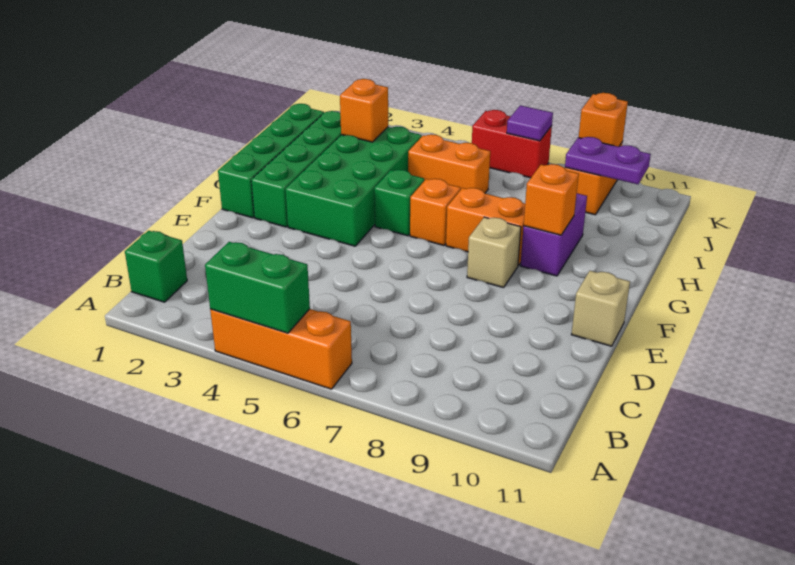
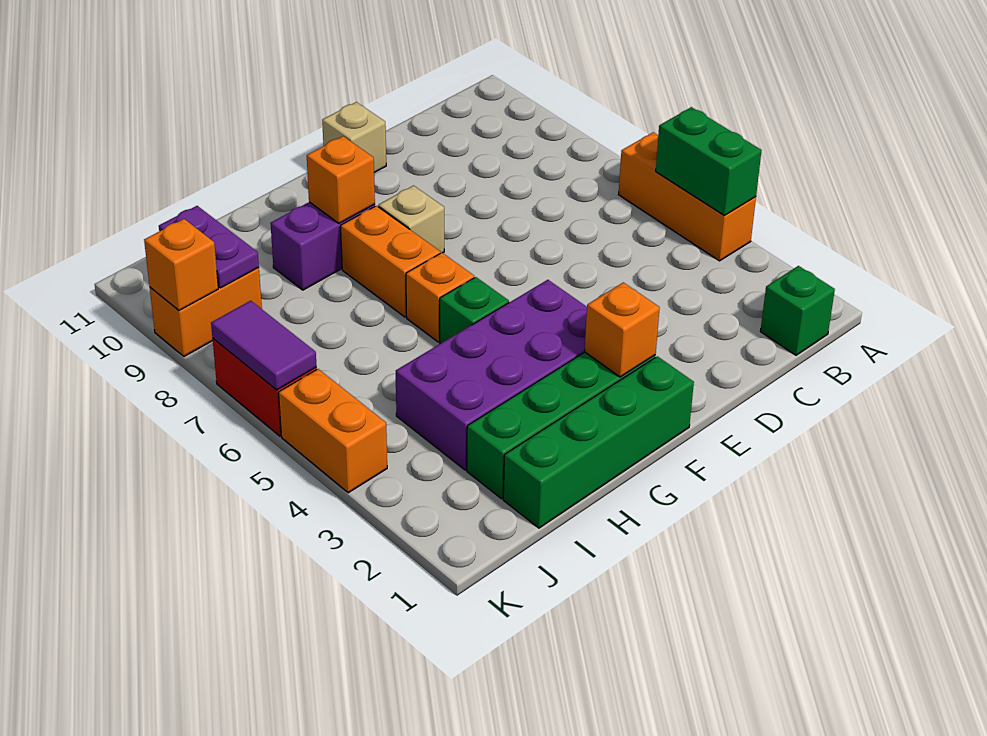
green brick F3:I4 level 1 -> purple brick F3:I4 level 1
orange brick I3 level 2 -> orange brick F2 level 2
orange brick I5:I6 level 1 -> orange brick K4:K5 level 1
purple tile K7 level 2 -> purple tile K6:K7 level 2

